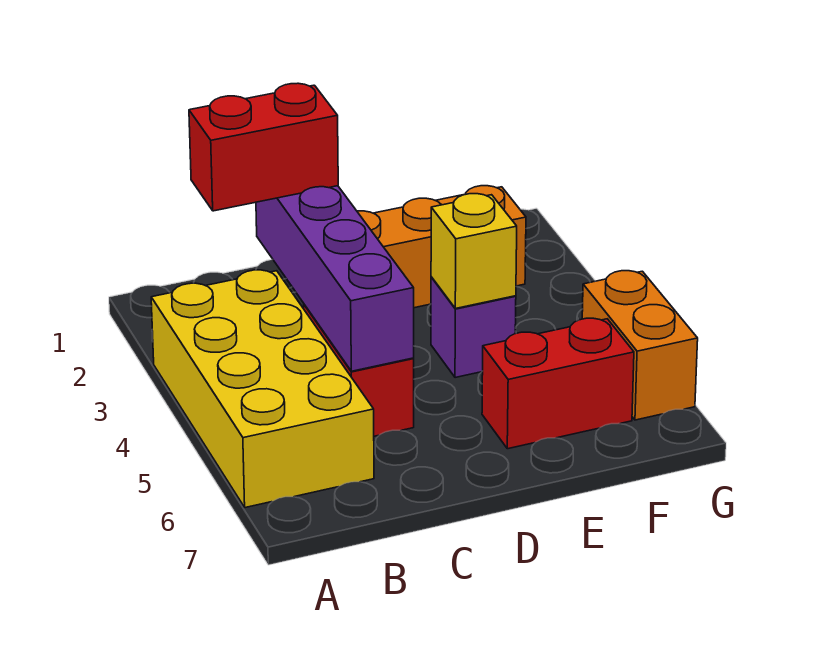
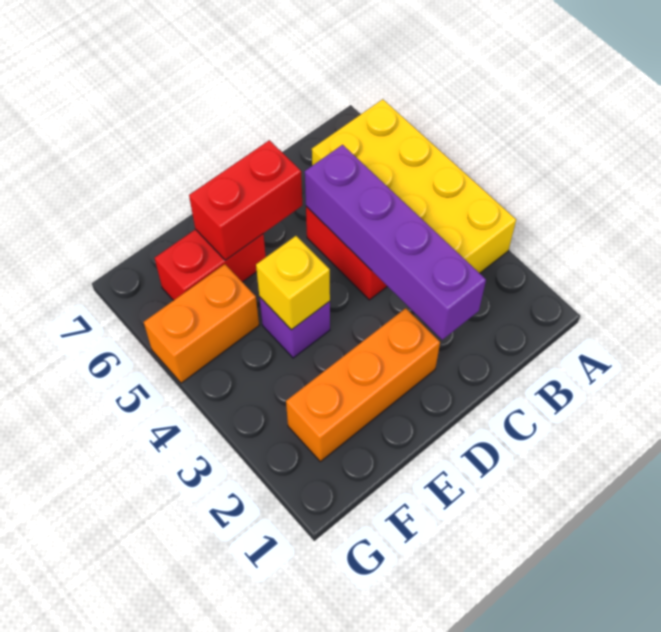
red brick B2:C2 level 3 -> red brick D6:E6 level 2
orange brick G5:G6 level 1 -> orange brick F5:G5 level 1

